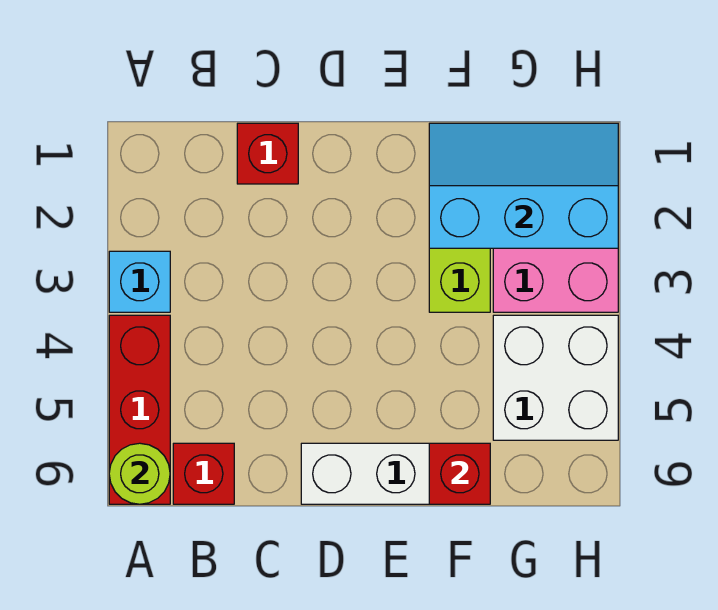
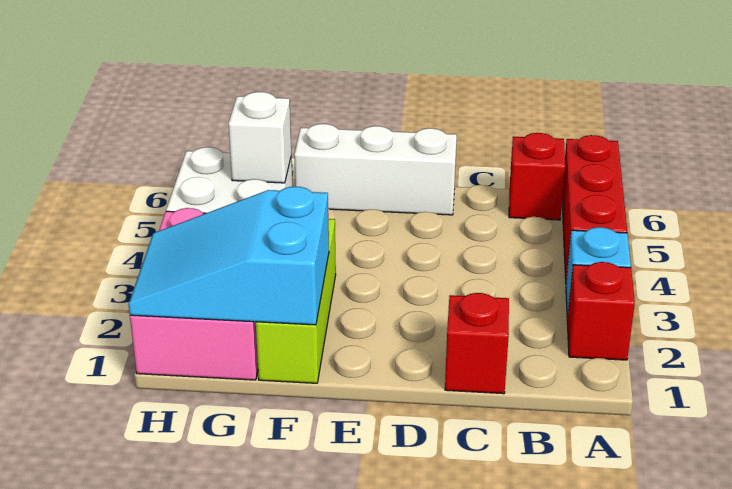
lime round brick A6 level 2 -> none
cyan slope F1:H2 level 2 top 2 -> cyan slope F1:H2 level 2 top F
red brick F6 level 2 -> red brick A2 level 1
none -> white brick G5 level 2

